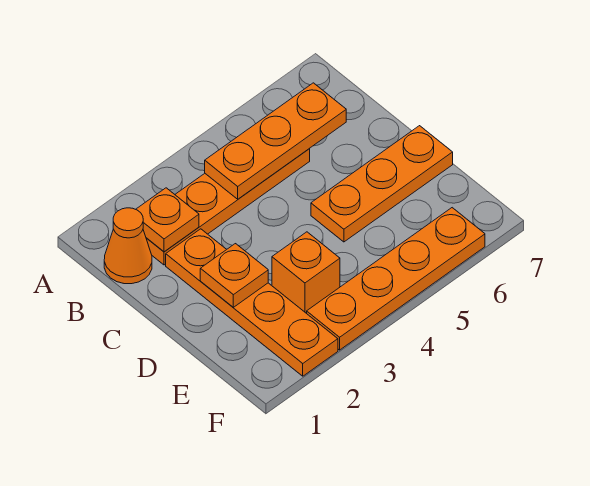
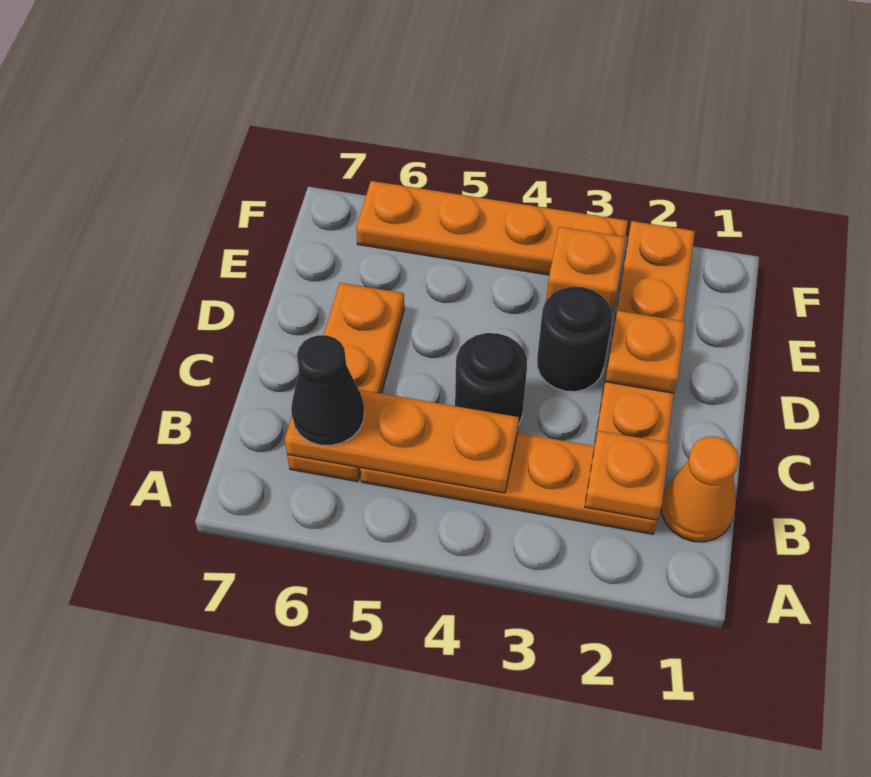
none -> black cone B6 level 3
none -> black round brick C4 level 1
none -> black round brick D3 level 1
orange plate D5:D7 level 1 -> orange plate B6:D6 level 1

